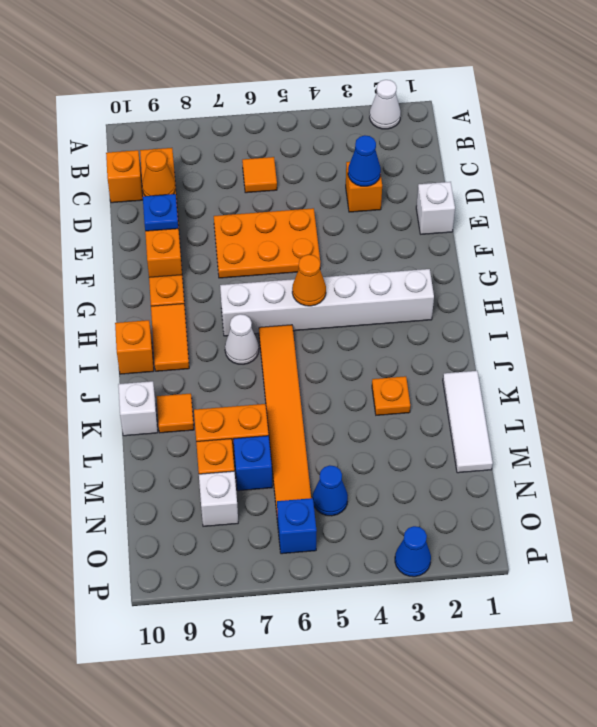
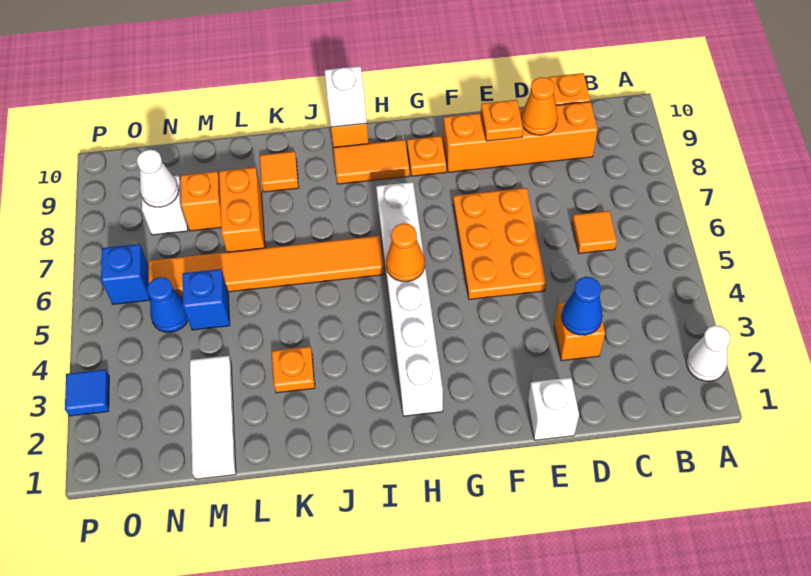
blue plate E9 level 2 -> orange plate E9 level 2
white cone I7 level 1 -> white cone N8 level 2
white tile K1:M1 level 1 -> white tile M1:M3 level 1
white brick K10 level 1 -> white brick I10 level 2
blue brick M7 level 1 -> blue brick M5 level 1
blue cone P3 level 1 -> blue tile P3 level 1

